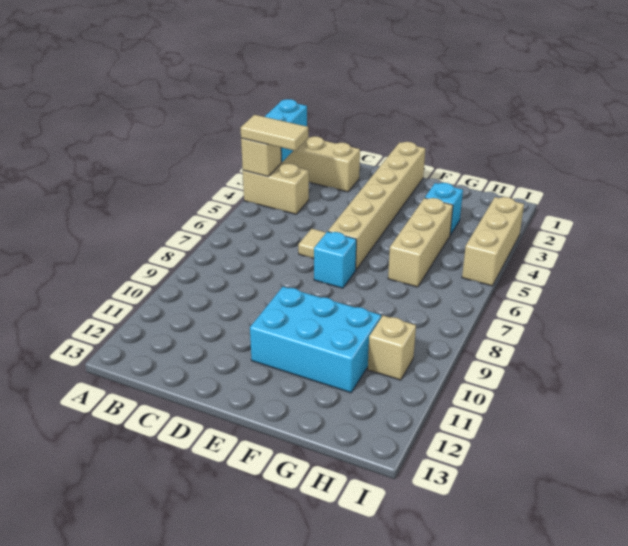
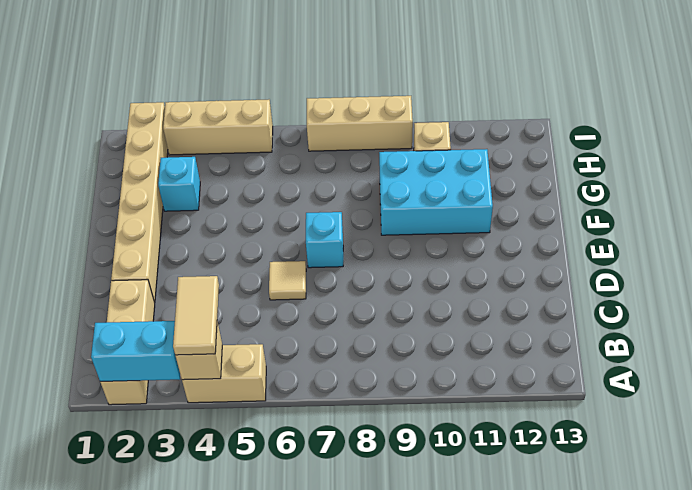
tan brick A4:B4 level 1 -> tan brick A4:A5 level 1
tan brick E1:E6 level 1 -> tan brick D2:I2 level 1
cyan brick E10:G11 level 1 -> cyan brick F9:G11 level 1
tan brick G4:G6 level 1 -> tan brick I7:I9 level 1

